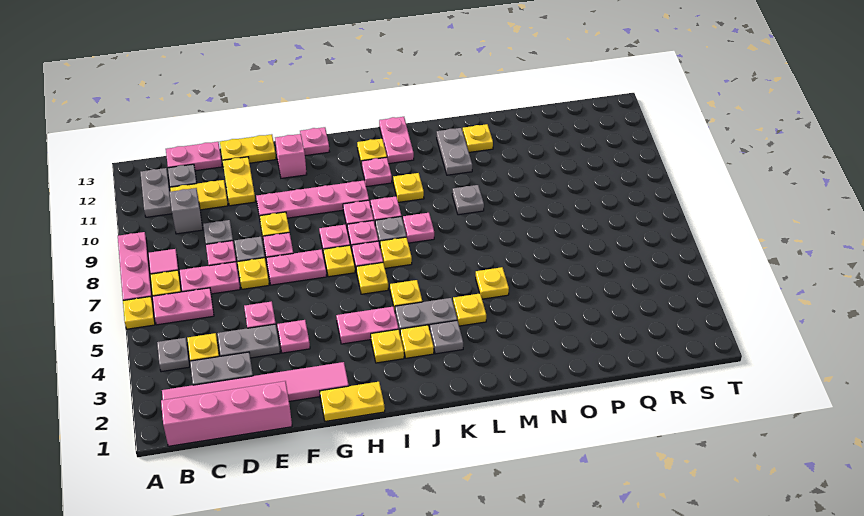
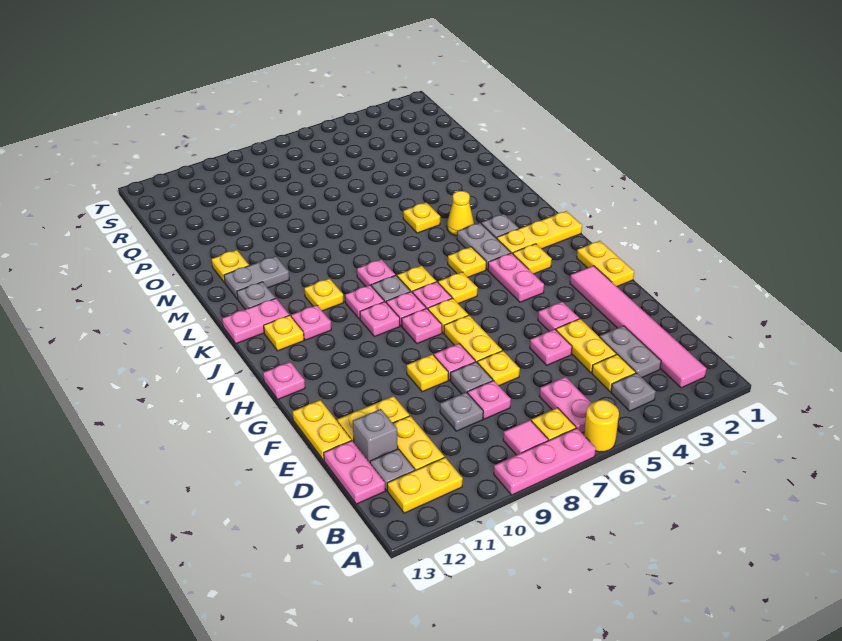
yellow plate A6 level 1 -> yellow round brick A6 level 1
pink brick B1:E1 level 1 -> none
grey plate B11:B12 level 1 -> yellow plate B11:B12 level 1
pink plate C7:D7 level 1 -> none
grey brick C10 level 1 -> grey brick D12 level 1
grey plate D4:E4 level 1 -> yellow plate D4:E4 level 1
pink plate F7:G7 level 1 -> yellow plate F7:G7 level 1
pink plate F10:I10 level 1 -> none
pink brick G12 level 1 -> none
yellow plate J3 level 1 -> yellow plate J1:J3 level 1
yellow plate L4 level 1 -> yellow cone L4 level 1
grey plate M9 level 1 -> grey plate L12 level 1

